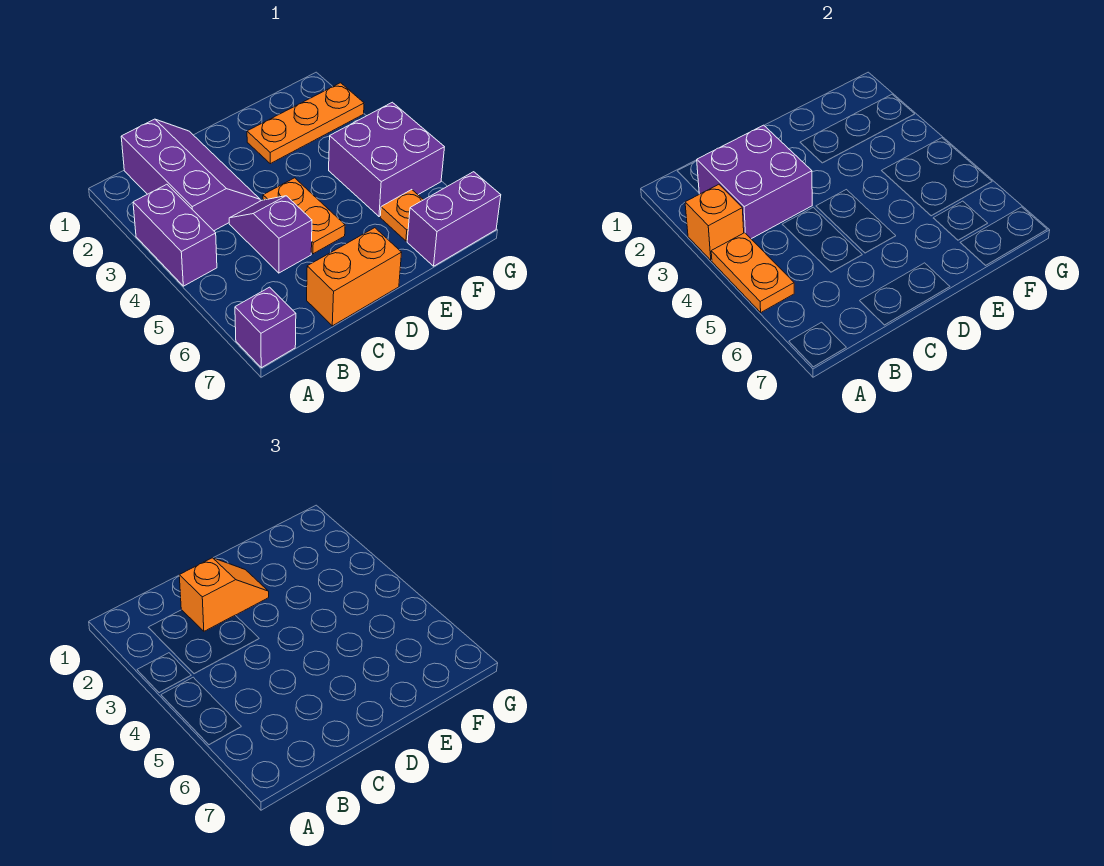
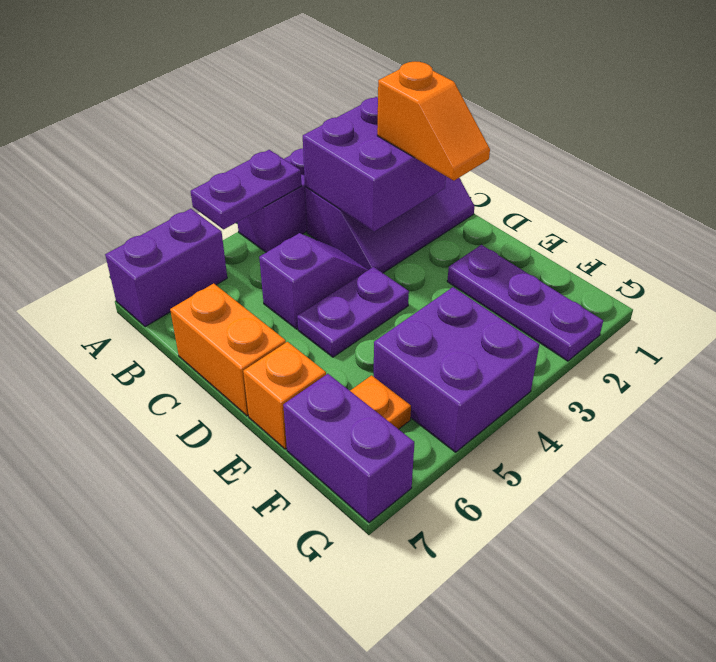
orange brick A3 level 2 -> orange brick E7 level 1
orange plate A4:A5 level 2 -> purple plate A4:A5 level 2
purple brick A7 level 1 -> purple brick A6:A7 level 1
orange plate D4:D5 level 1 -> purple plate D4:D5 level 1
orange plate E2:G2 level 1 -> purple plate E2:G2 level 1

